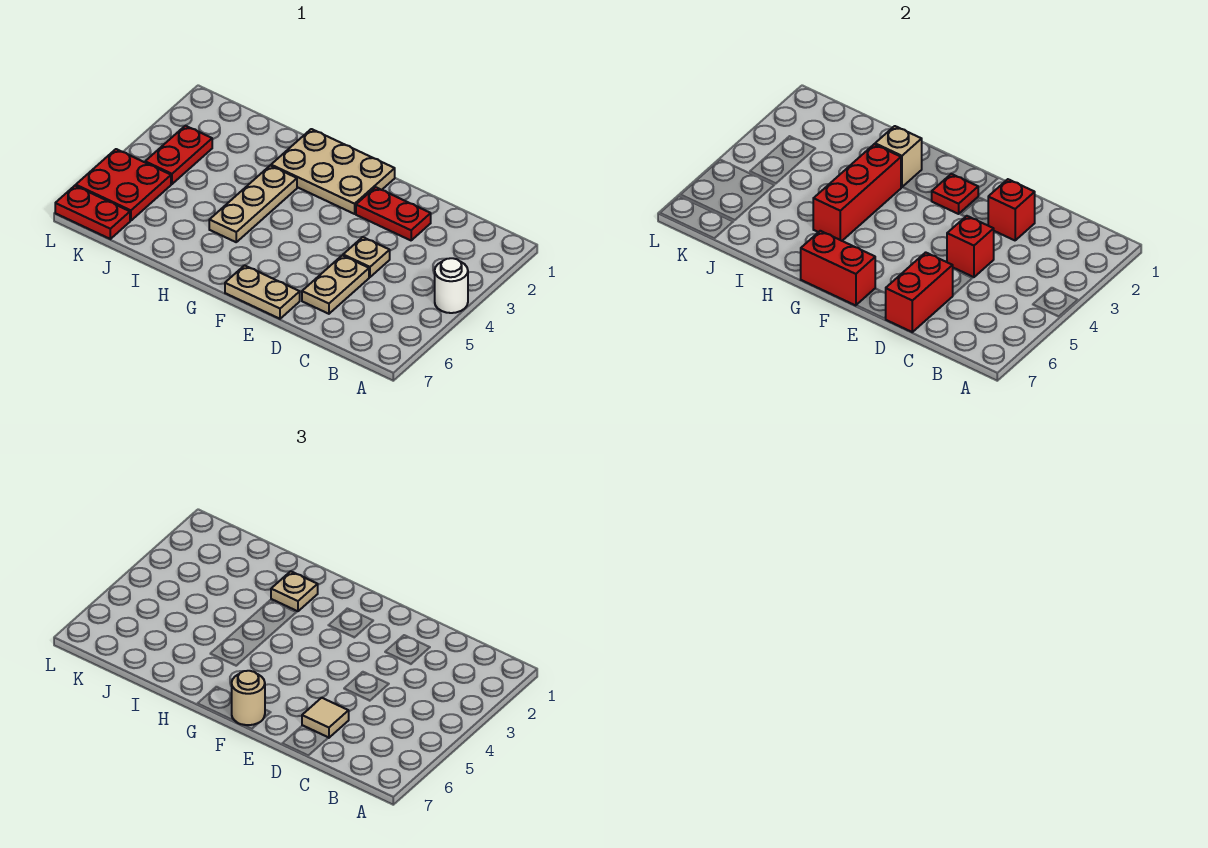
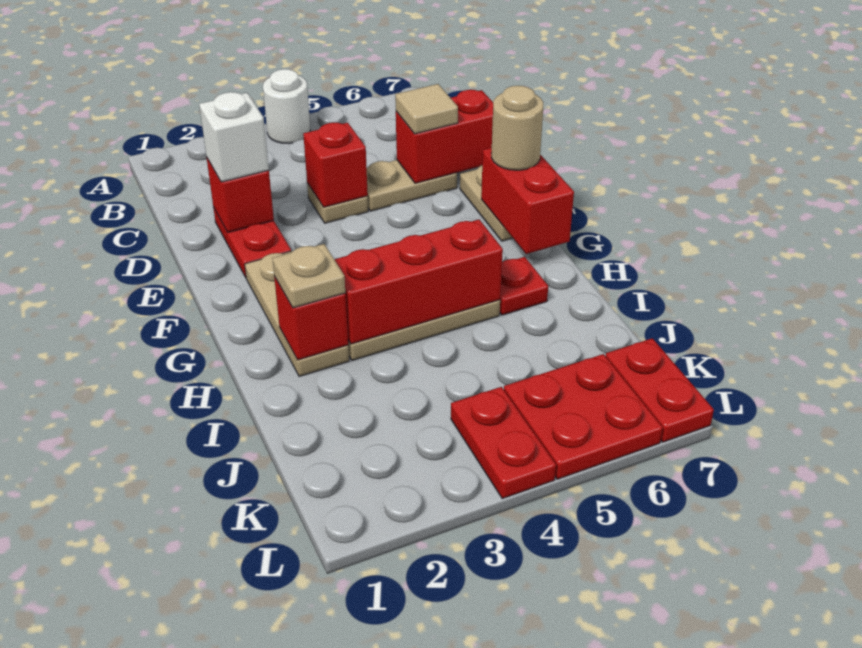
none -> white brick D2 level 3
tan plate F1:H2 level 1 -> tan plate F2:H2 level 1
red plate F2 level 2 -> red plate H6 level 1
tan brick H2 level 2 -> red brick H2 level 2
red plate K3:K4 level 1 -> red plate K4:L4 level 1

